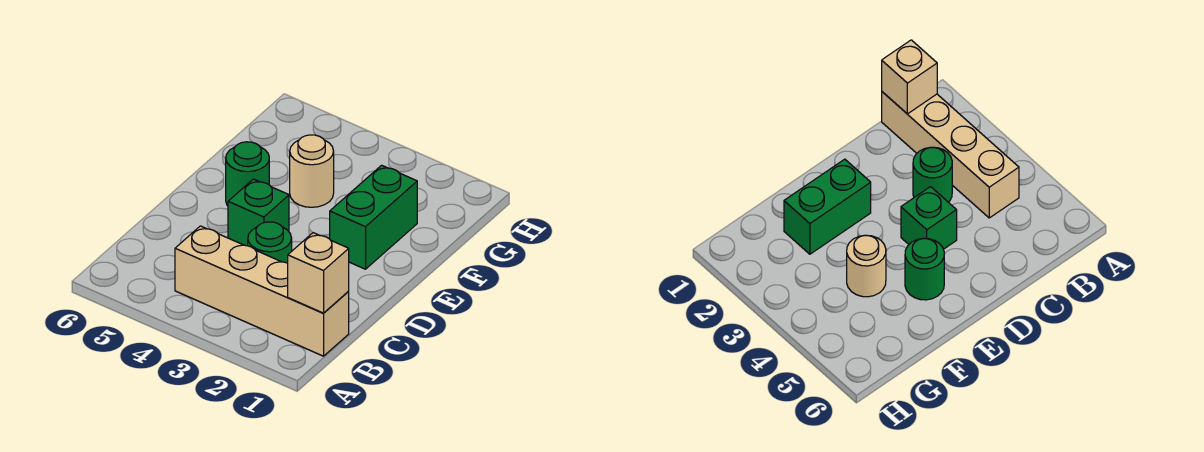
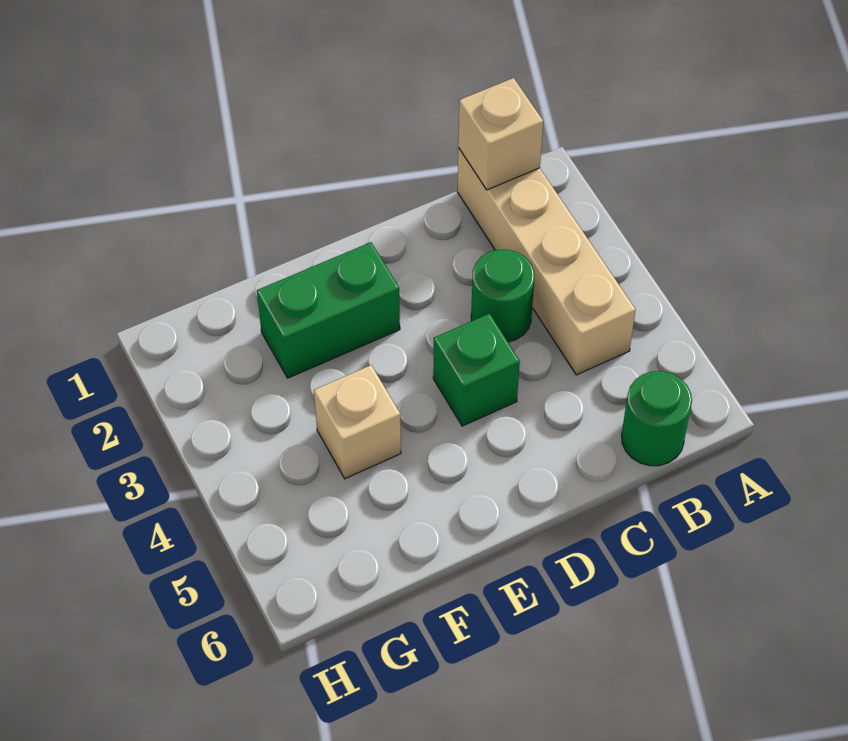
green round brick E5 level 1 -> green round brick B6 level 1
tan round brick F4 level 1 -> tan brick F4 level 1

